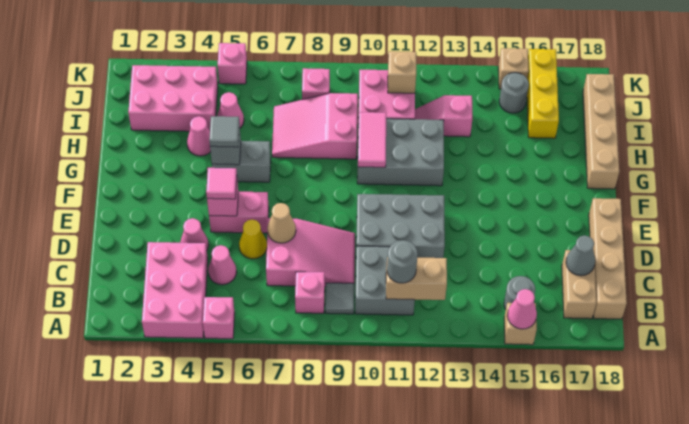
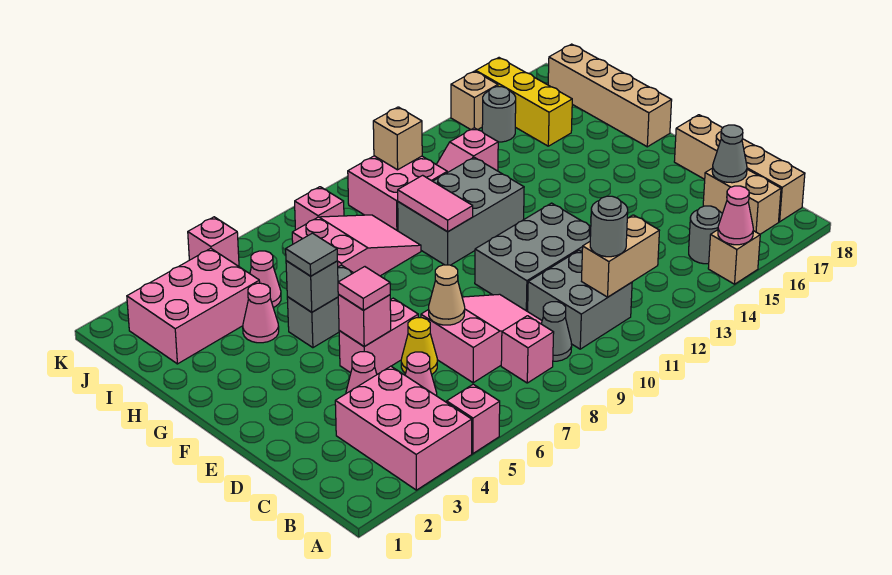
grey tile B9 level 1 -> grey cone B9 level 1
pink slope H7:I9 level 1 top 9 -> pink slope H7:I9 level 1 top 7

